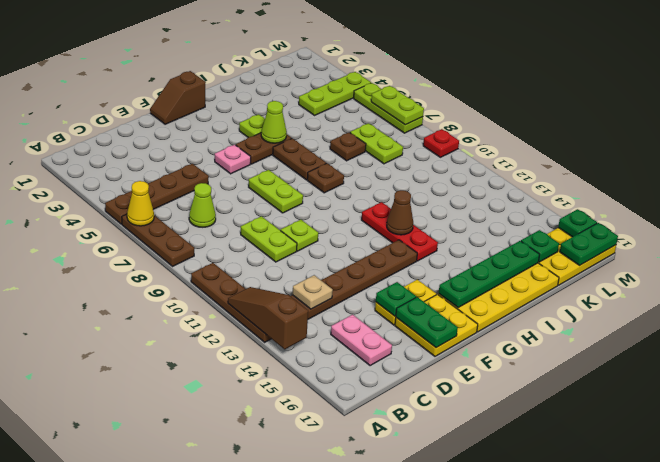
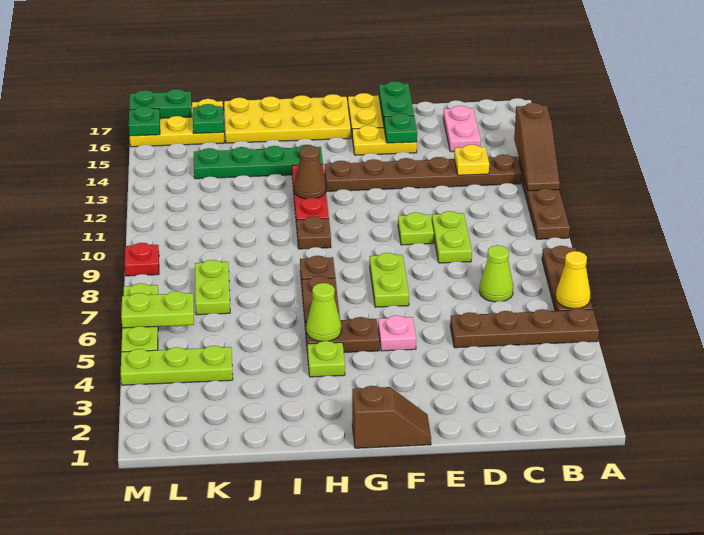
tan plate C13 level 2 -> yellow plate C13 level 2
green plate G16:J16 level 2 -> green plate H14:K14 level 1
brown plate J7 level 1 -> brown plate H10 level 1
lime plate M6:M7 level 2 -> lime plate L6:M6 level 2

